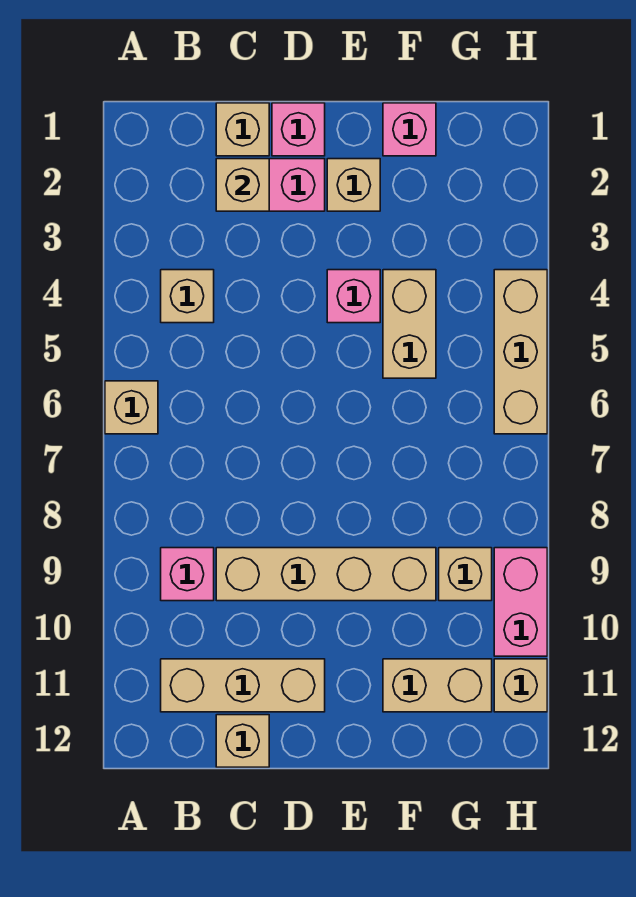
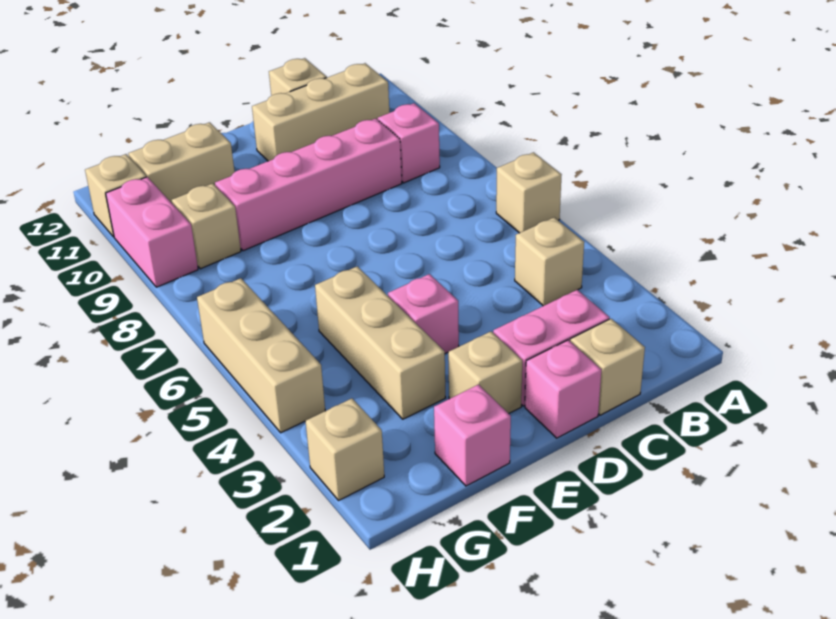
tan brick C2 level 2 -> tan brick H2 level 1
tan brick C9:F9 level 1 -> pink brick C9:F9 level 1
tan brick F4:F5 level 1 -> tan brick F3:F5 level 1

